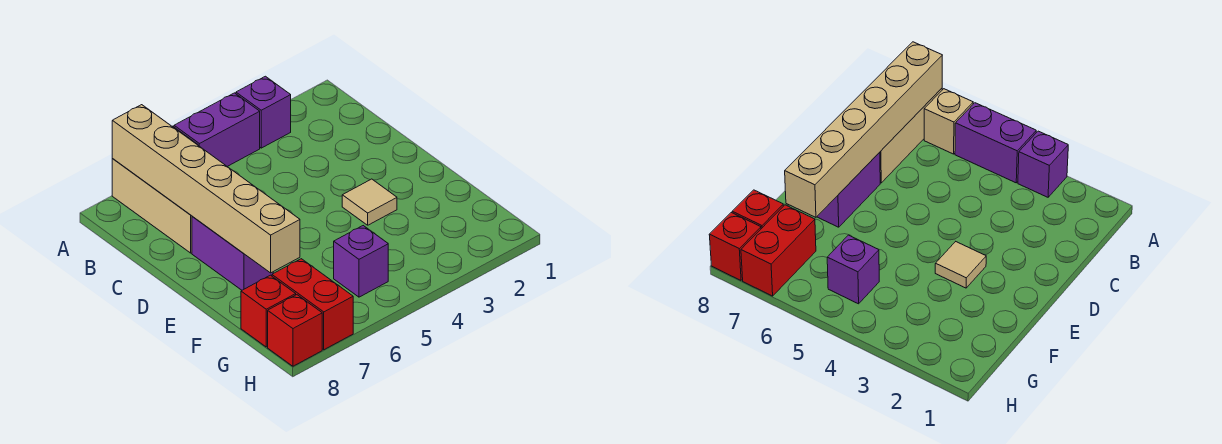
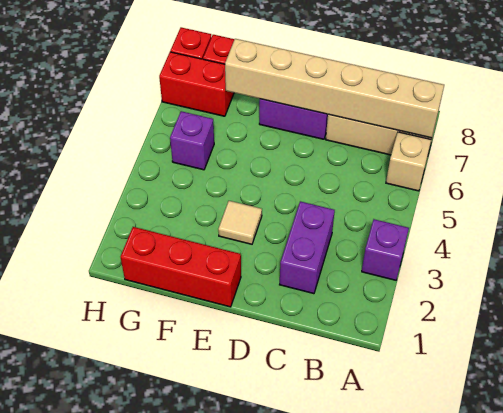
purple brick A4:A5 level 1 -> purple brick C2:C3 level 1
none -> red brick E1:G1 level 1

